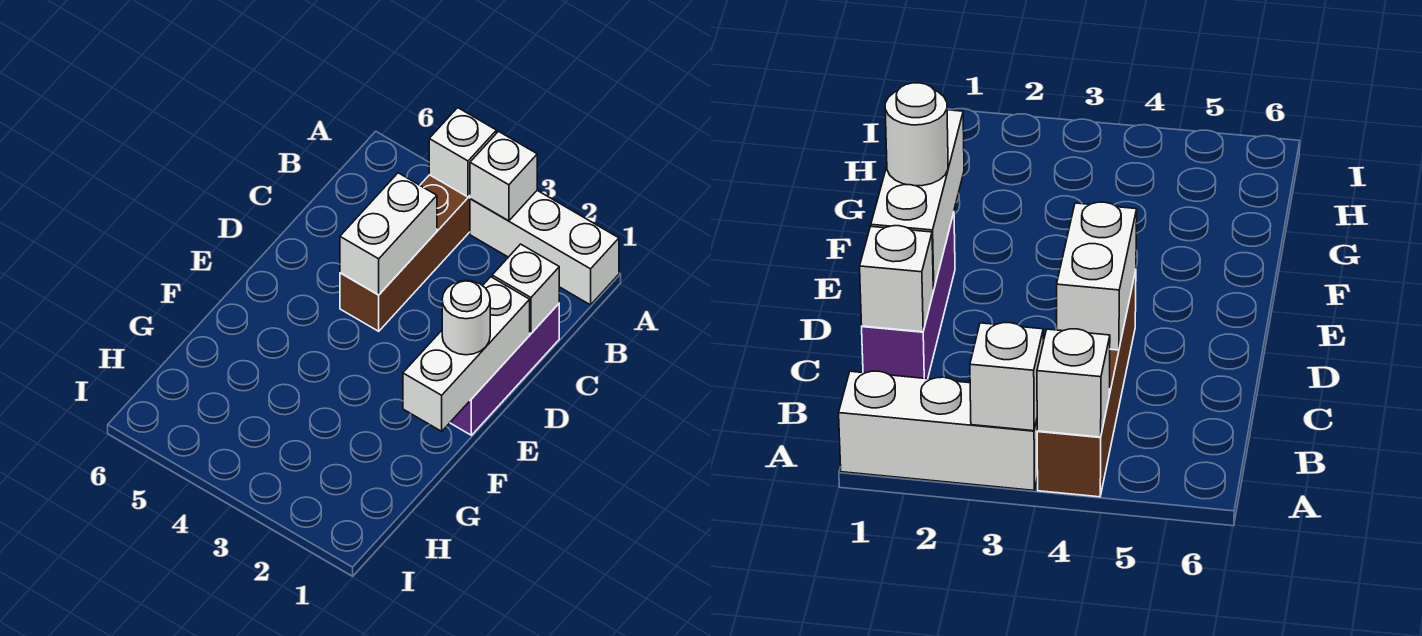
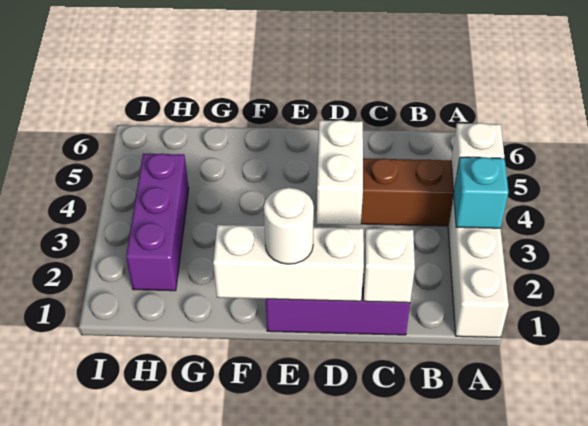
white brick A3 level 2 -> cyan brick A3 level 2
white brick C4:D4 level 2 -> white brick D3:D4 level 2
none -> purple brick H2:H4 level 1

